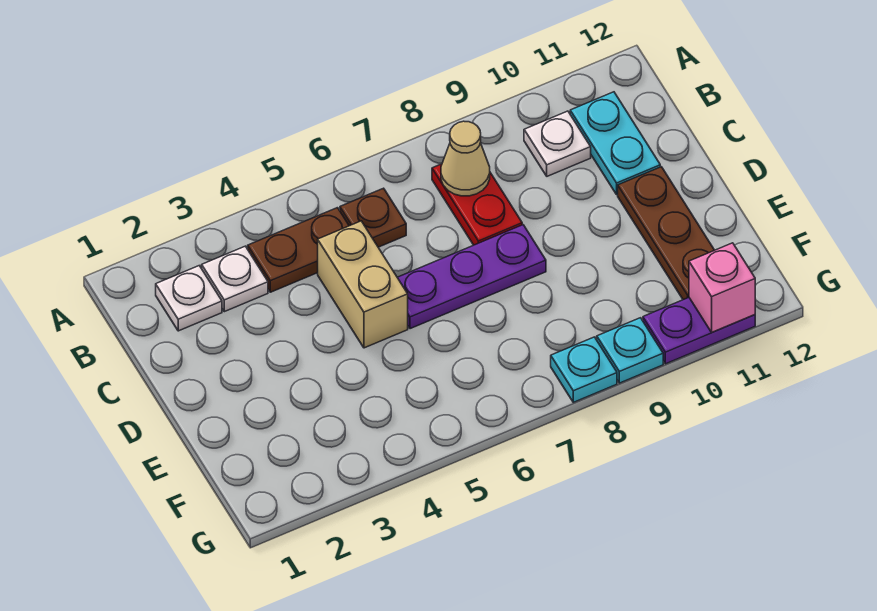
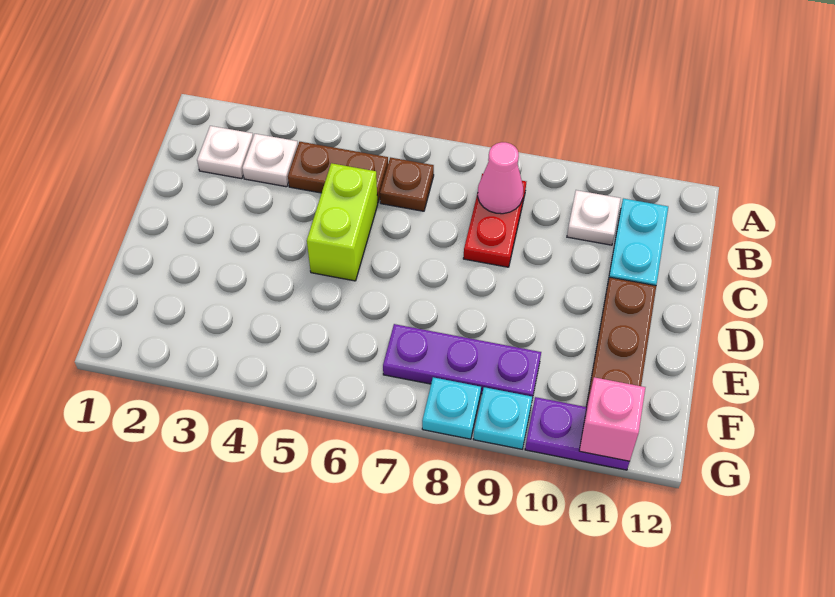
tan cone B8 level 2 -> pink cone B8 level 2
tan brick C5:D5 level 1 -> lime brick C5:D5 level 1
purple plate D6:D8 level 1 -> purple plate F7:F9 level 1

